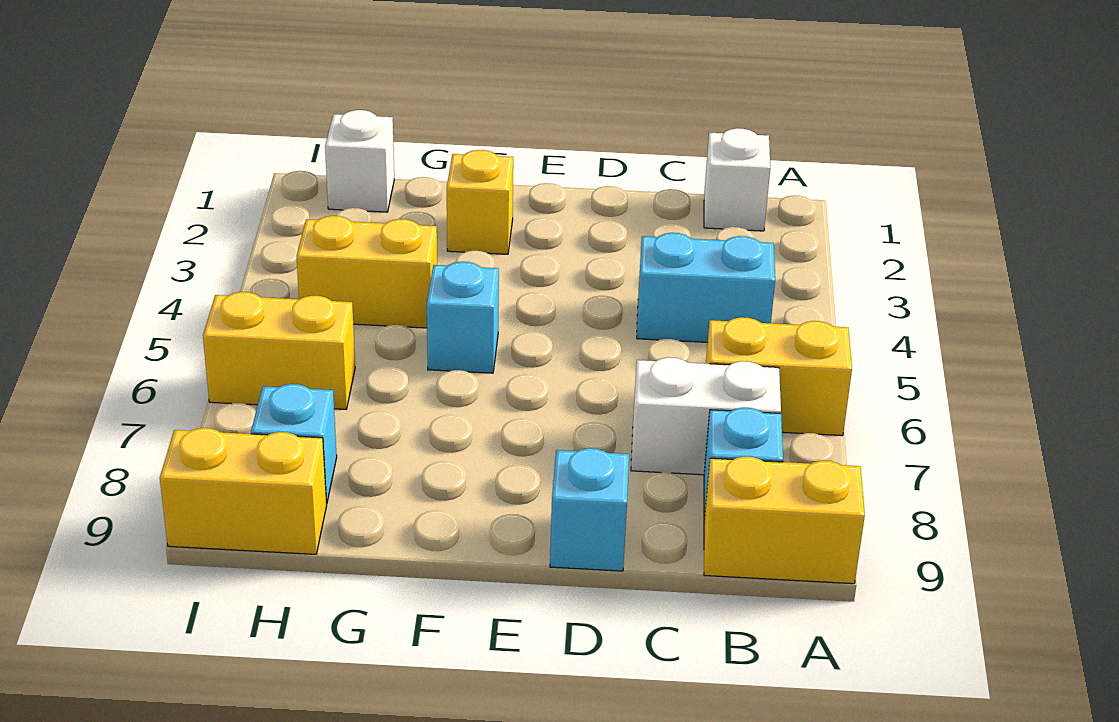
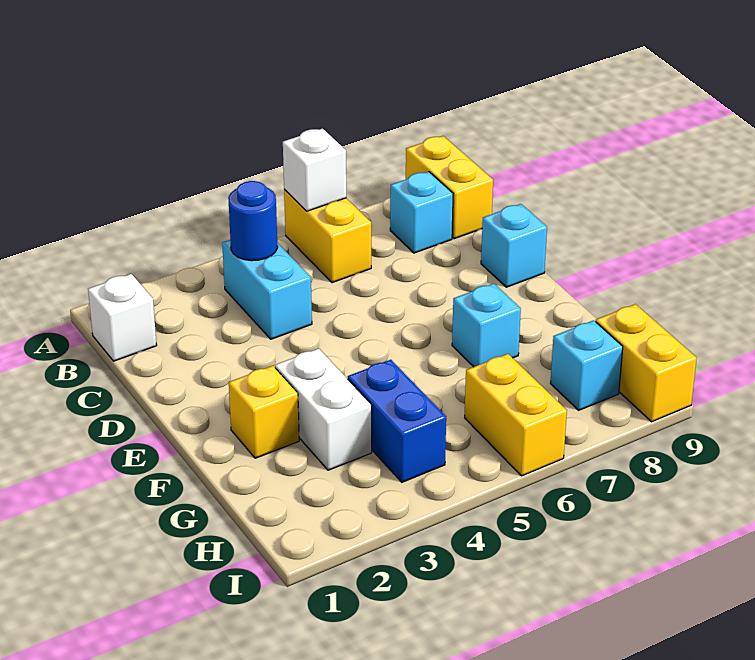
none -> blue round brick B4 level 2
white brick B7:C7 level 1 -> white brick F3:G3 level 1
cyan brick F5 level 1 -> cyan brick F7 level 1
yellow brick G4:H4 level 1 -> blue brick G4:H4 level 1
white brick H1 level 1 -> white brick A6 level 2

